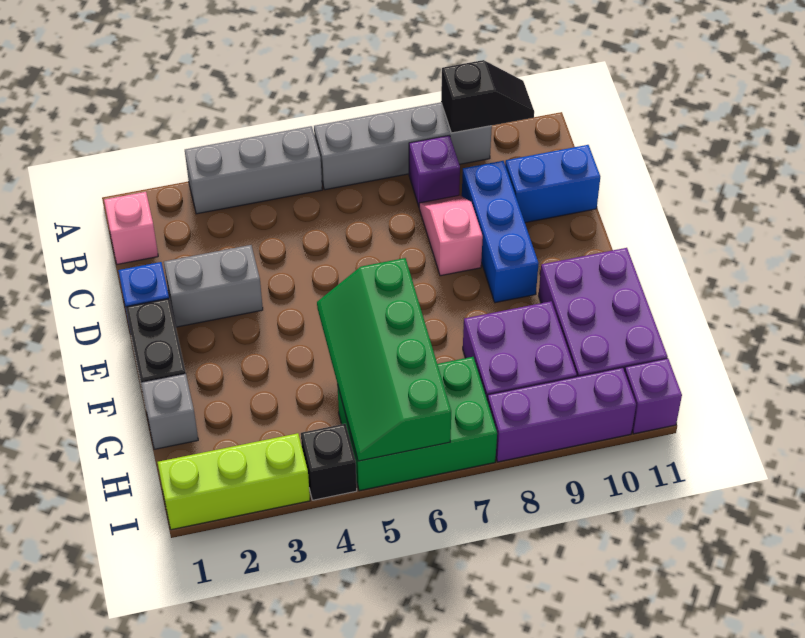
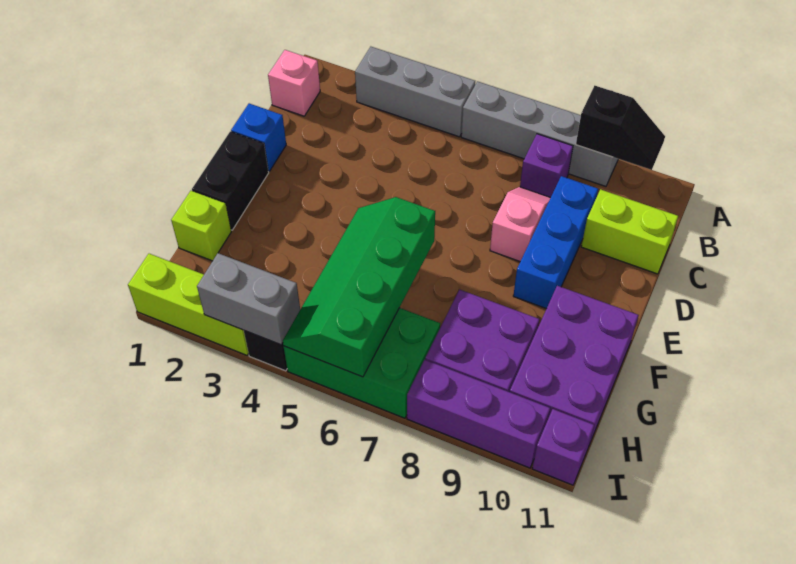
blue brick C10:C11 level 1 -> lime brick C10:C11 level 1
grey brick D2:D3 level 1 -> grey brick I3:I4 level 2
grey brick G1 level 1 -> lime brick G1 level 1

